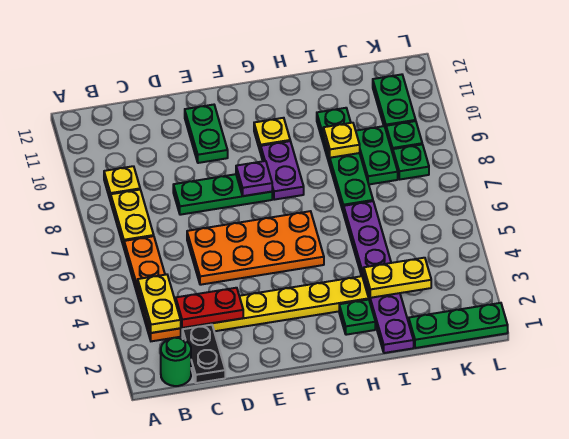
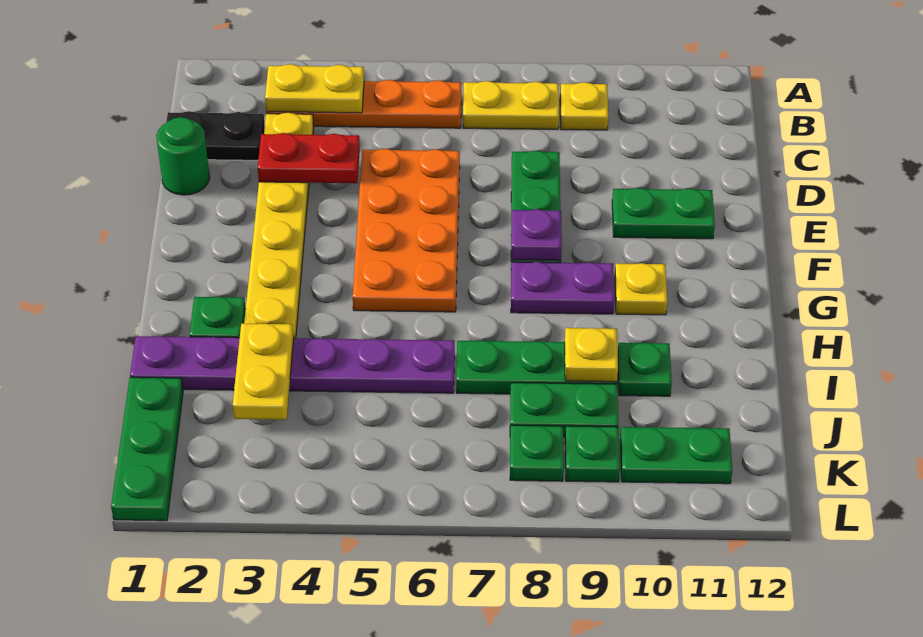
green round brick B1 level 1 -> green round brick D1 level 1
red plate C3:D3 level 2 -> red plate D3:D4 level 2

